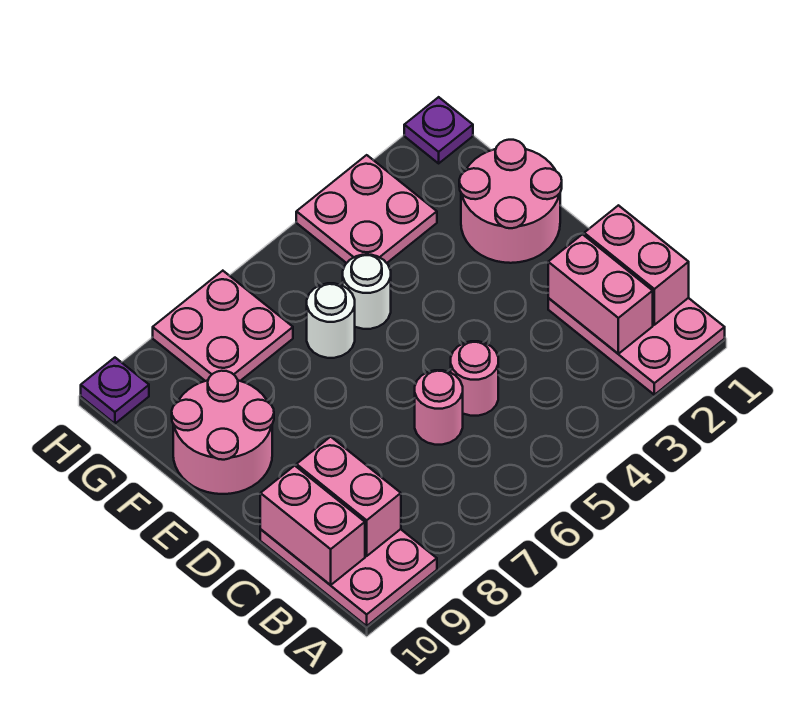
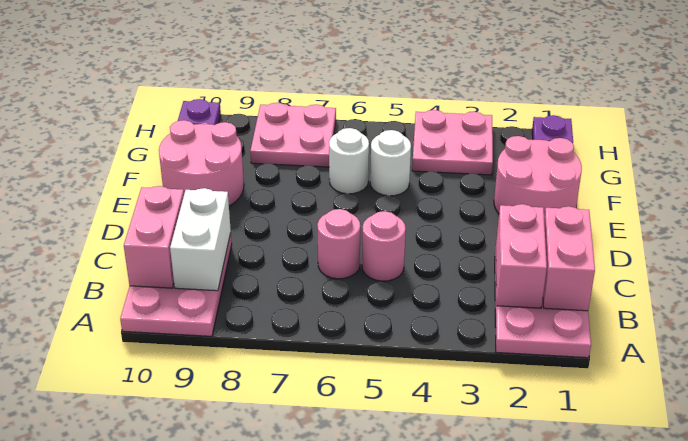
pink brick B9:C9 level 2 -> white brick B9:C9 level 2

